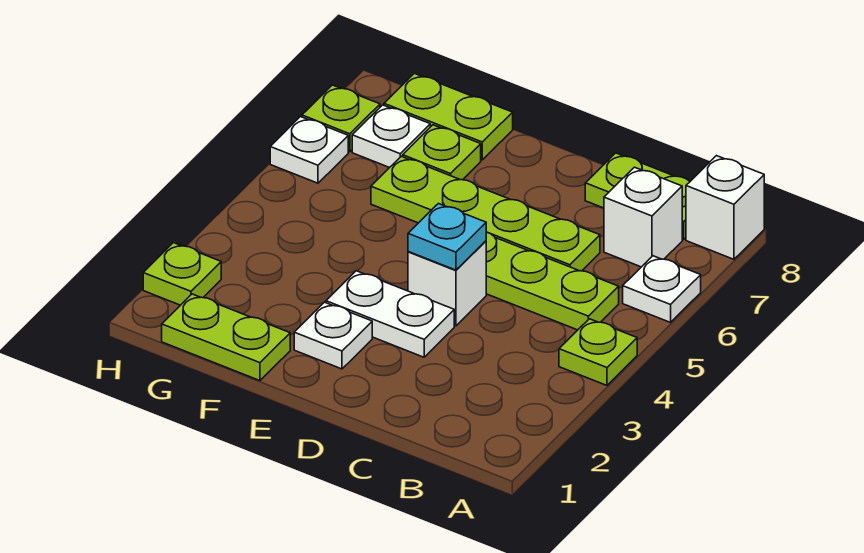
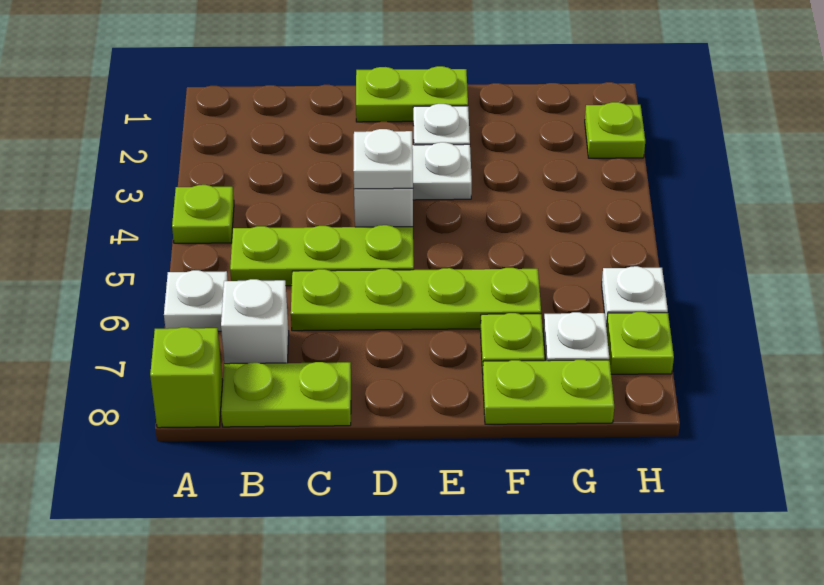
white brick A8 level 1 -> lime brick A8 level 1
cyan plate D4 level 2 -> white plate D4 level 2
lime plate F1:G1 level 1 -> lime plate D1:E1 level 1

